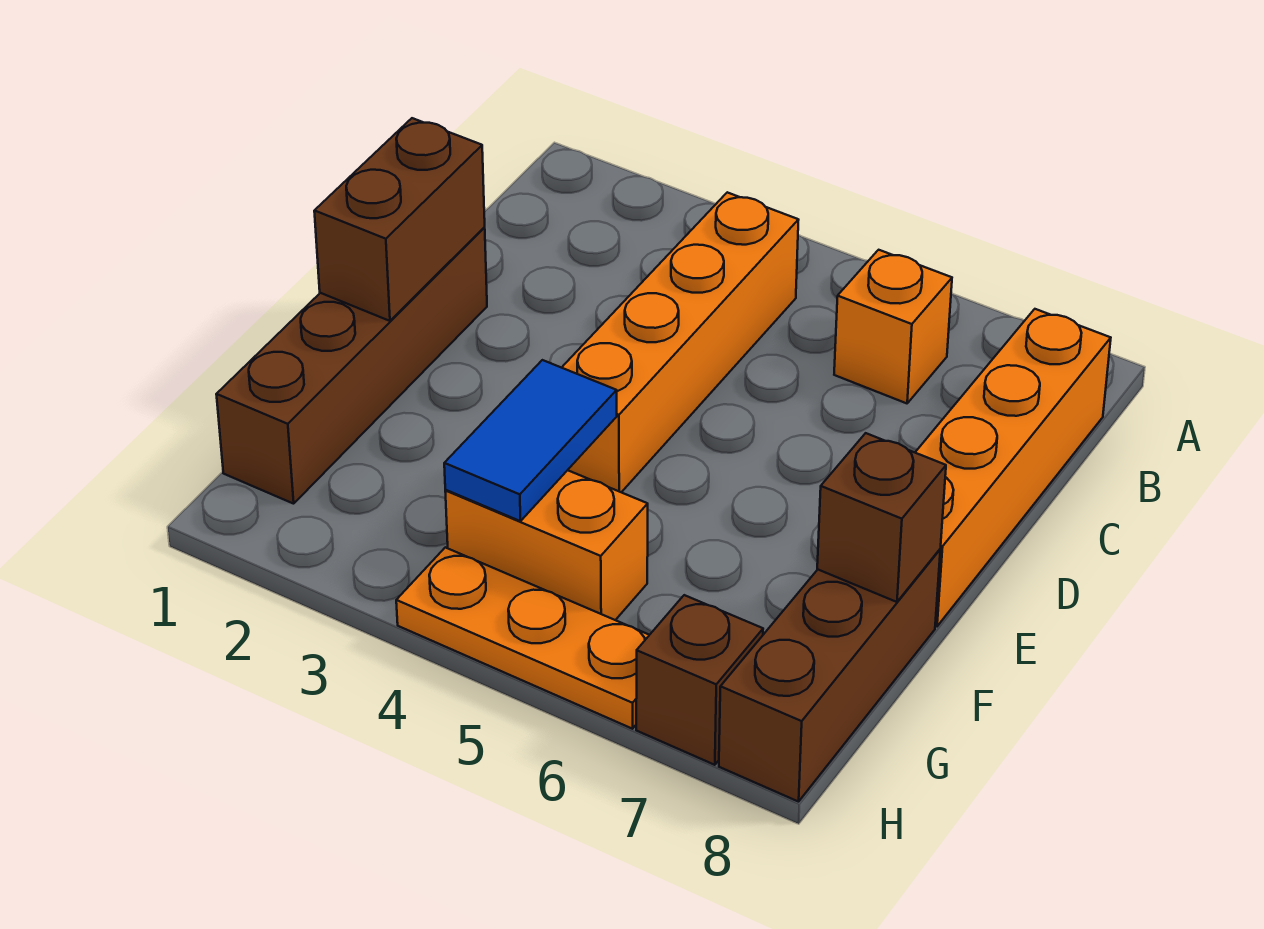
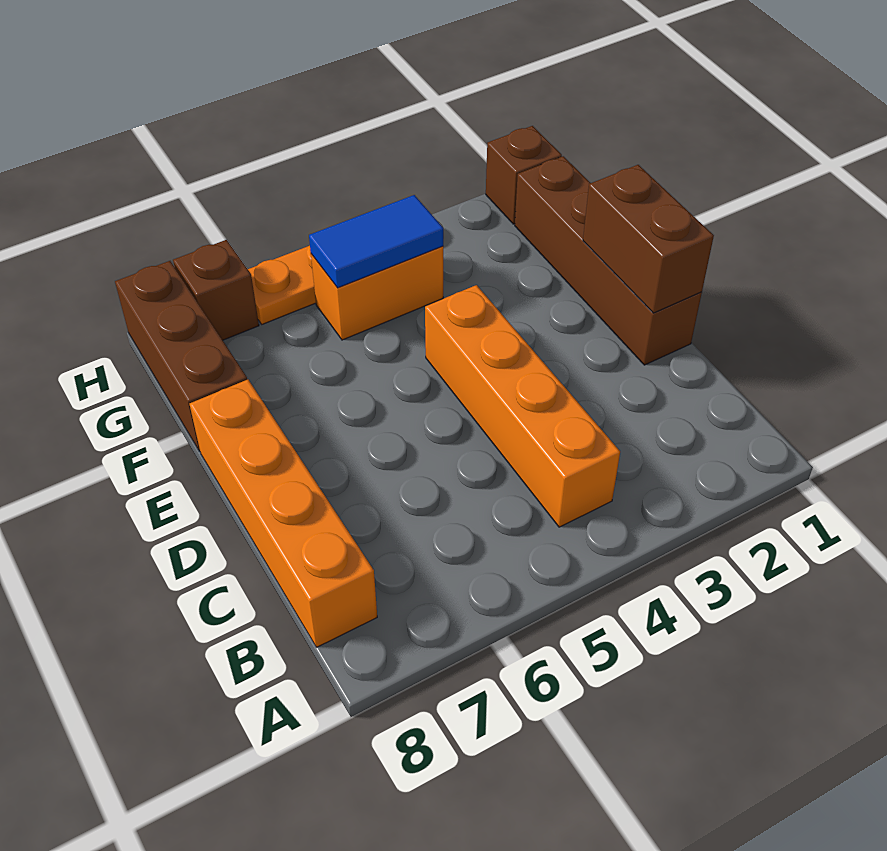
orange brick B6 level 1 -> none
blue tile F4:G4 level 2 -> blue tile G4:G5 level 2
brown brick F8 level 2 -> brown brick H1 level 1

